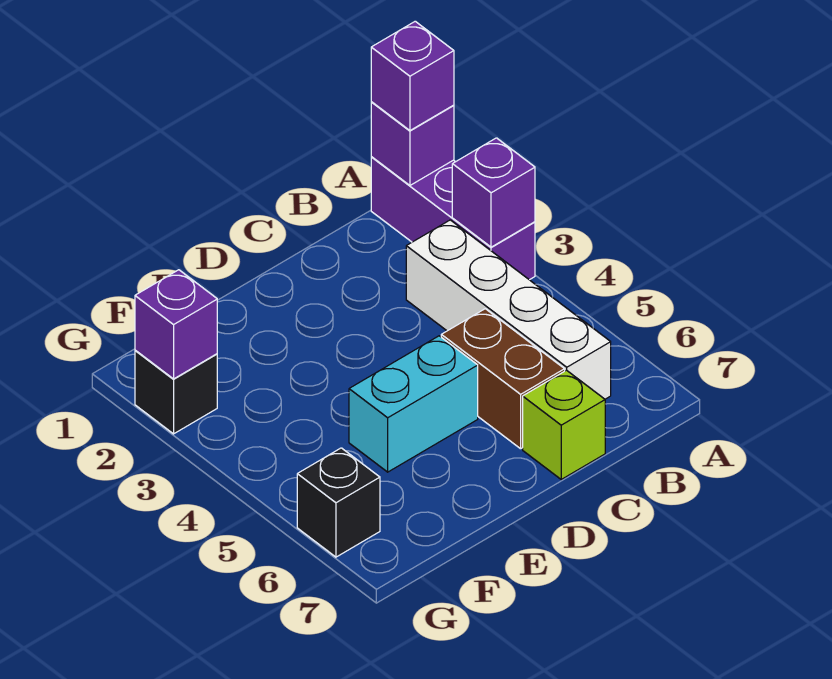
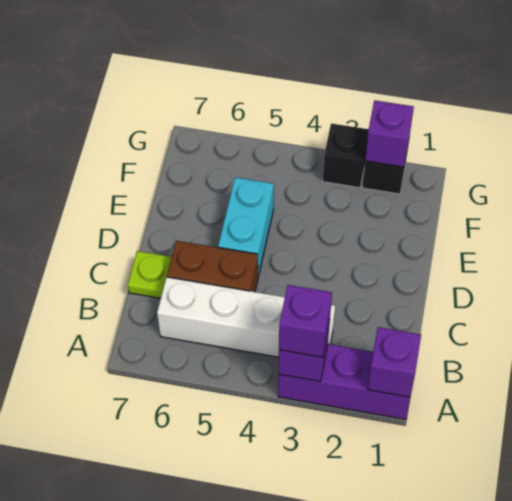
purple brick A1 level 3 -> purple brick A3 level 3
lime brick C7 level 1 -> lime plate C7 level 1
black brick G6 level 1 -> black brick G3 level 1

